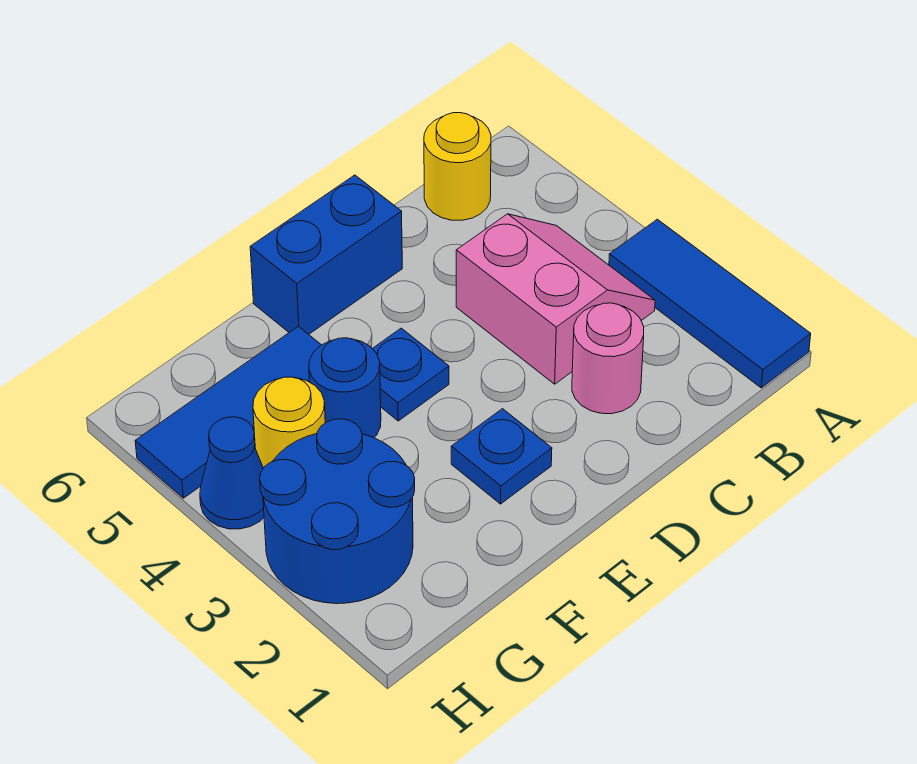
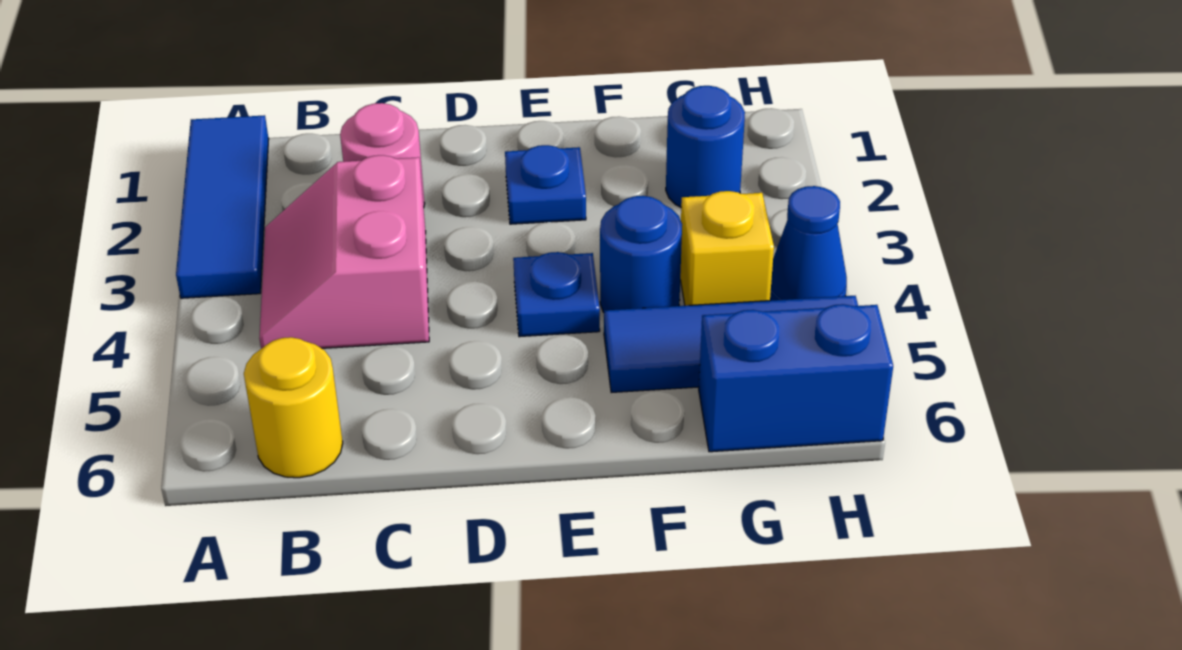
blue brick D6:E6 level 1 -> blue brick G6:H6 level 1
blue round brick G2:H3 level 1 -> blue round brick G2 level 1
yellow round brick G4 level 1 -> yellow brick G4 level 1

